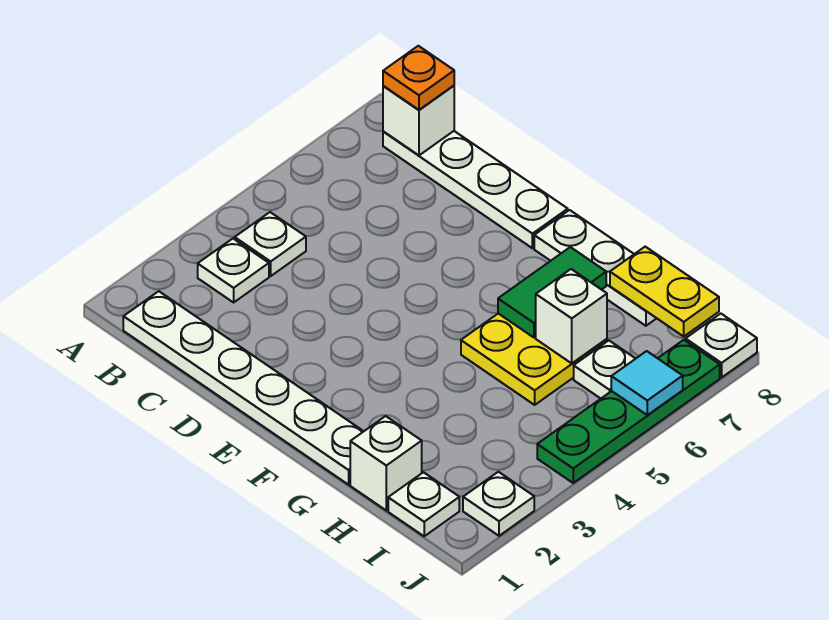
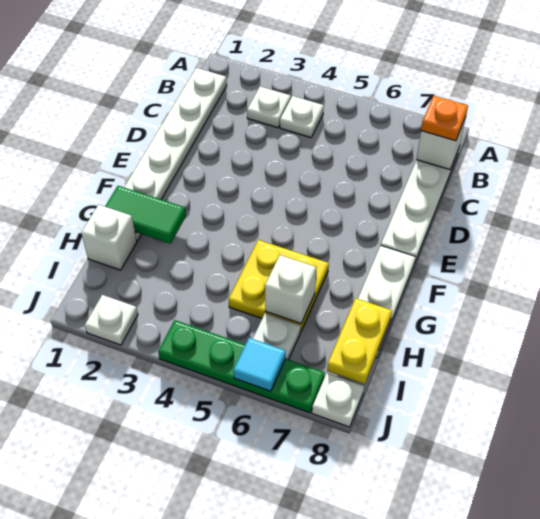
green tile G6:G7 level 2 -> green tile G1:G2 level 2
white plate I1 level 1 -> none

